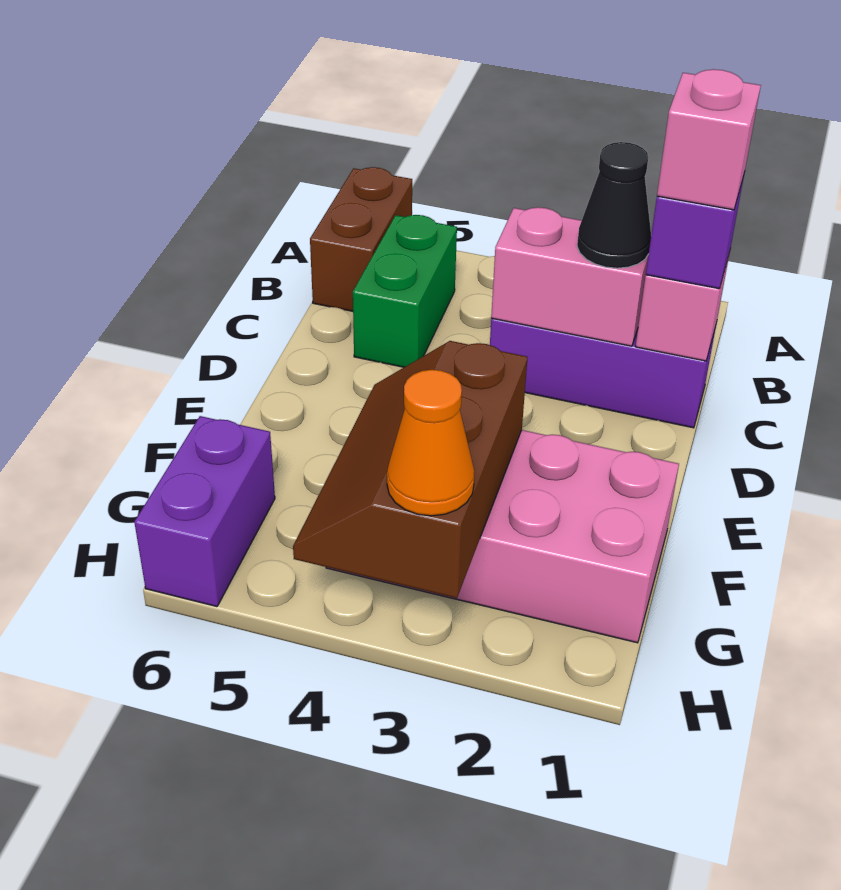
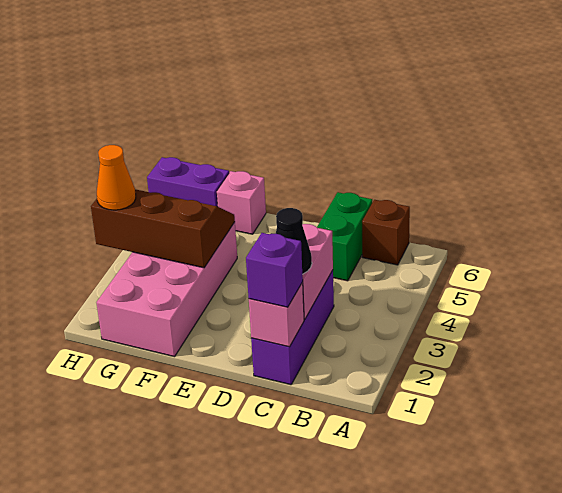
brown brick A6:B6 level 1 -> brown brick B6 level 1
green brick B5:C5 level 1 -> green brick C5:C6 level 1
pink brick C1 level 4 -> pink brick F6 level 1

